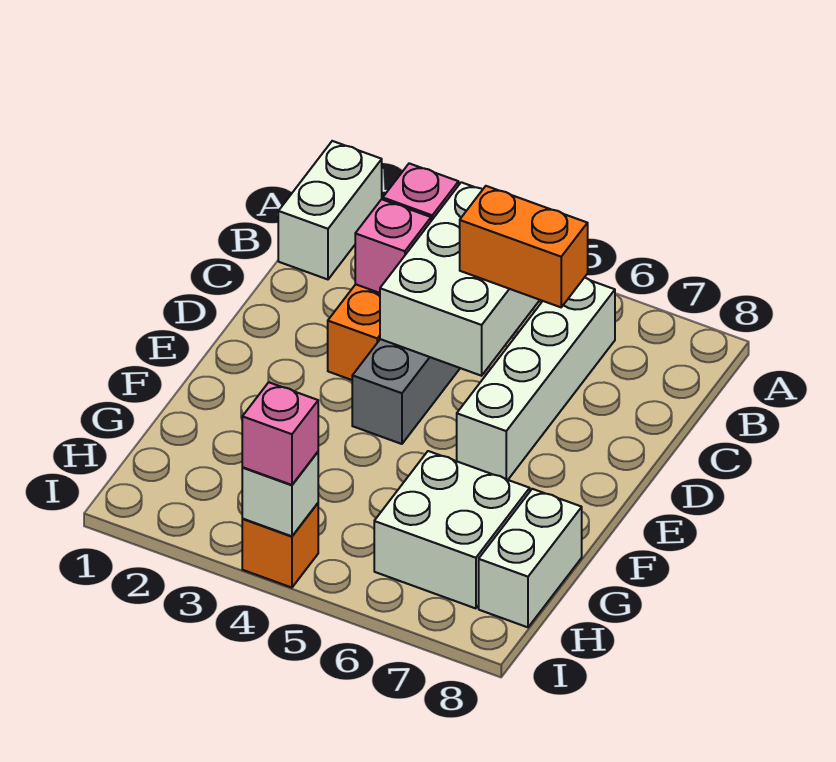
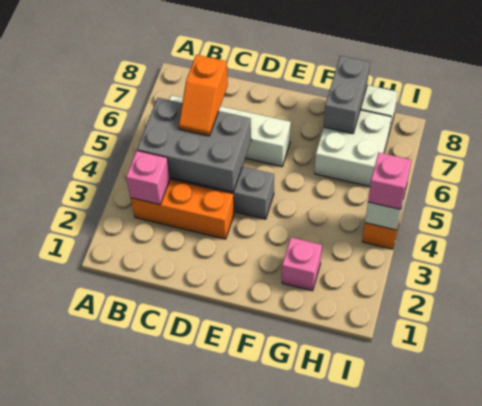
white brick A1:B1 level 1 -> none
white brick B4:D5 level 2 -> grey brick B4:D5 level 2
pink brick C3 level 2 -> pink brick G2 level 1
orange brick C5:C6 level 3 -> orange slope C5:C6 level 3 top 6
none -> grey brick G7:G8 level 2

